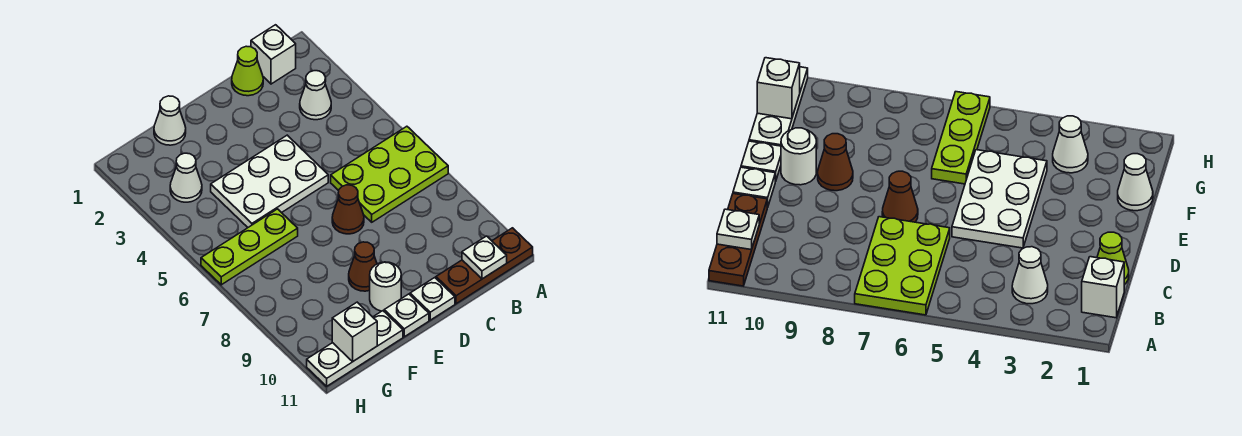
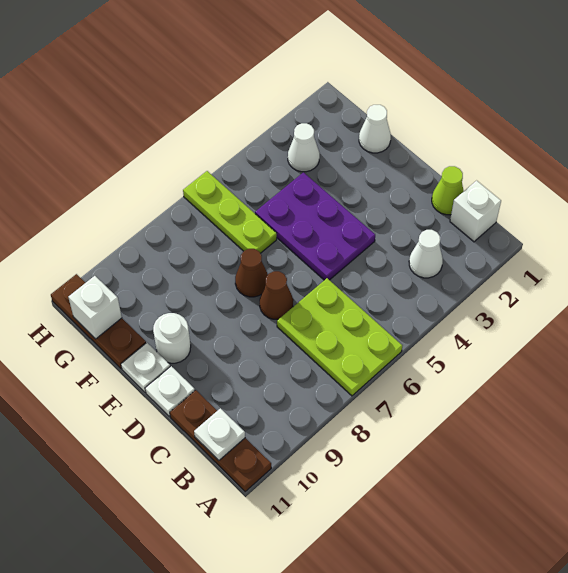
white plate D4:F5 level 1 -> purple plate D4:F5 level 1
brown cone E9 level 1 -> brown cone E7 level 1
white plate F11:H11 level 1 -> brown plate F11:H11 level 1

